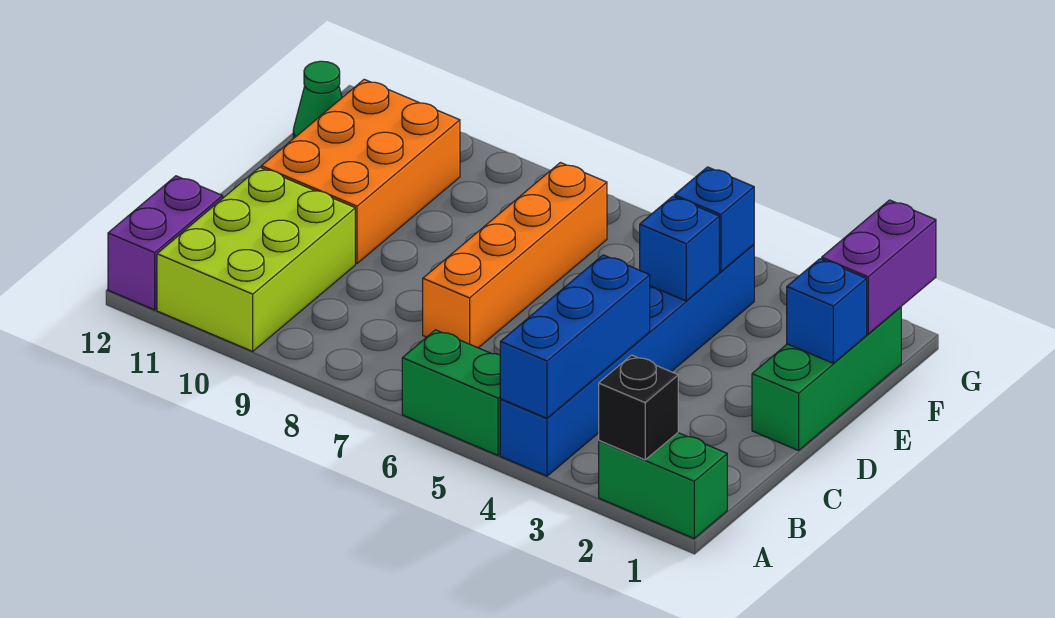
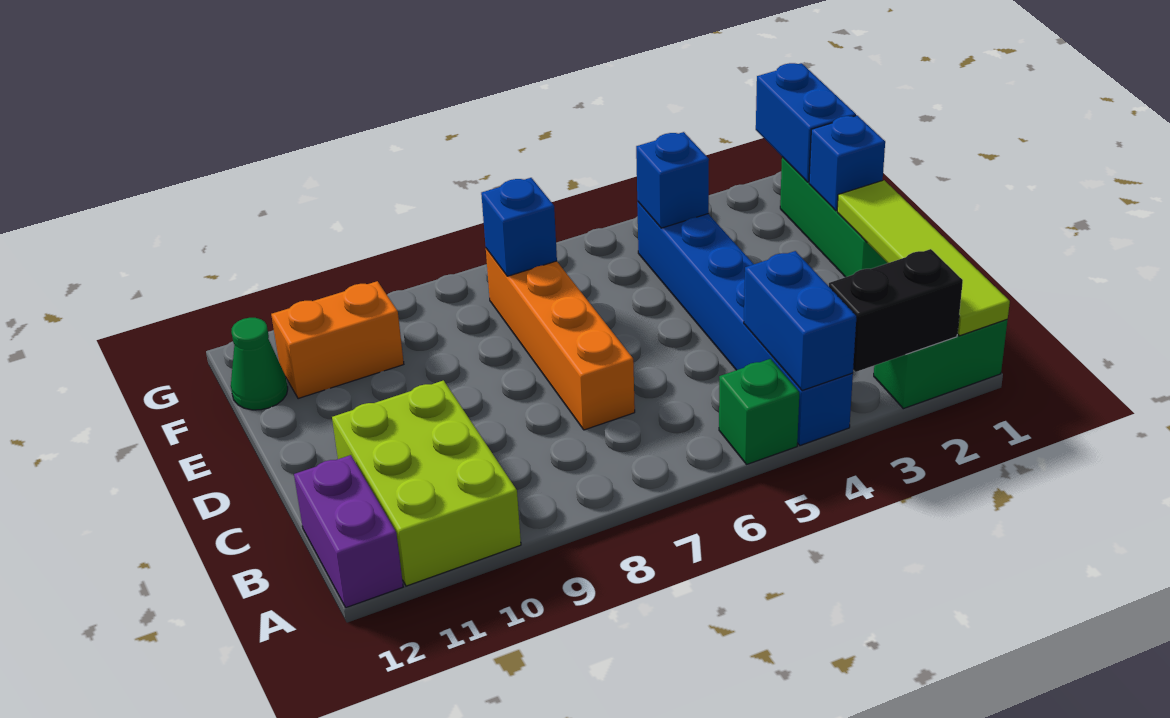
none -> lime tile A1:D1 level 2
black brick A2 level 2 -> black brick A2:A3 level 2
blue brick A4:C4 level 2 -> blue brick A4:B4 level 2
green brick A5:A6 level 1 -> green brick A5 level 1
orange brick D10:F11 level 1 -> orange brick F10:F11 level 1
blue brick E4 level 2 -> blue brick F7 level 2
purple brick F1:G1 level 2 -> blue brick F1:G1 level 2

